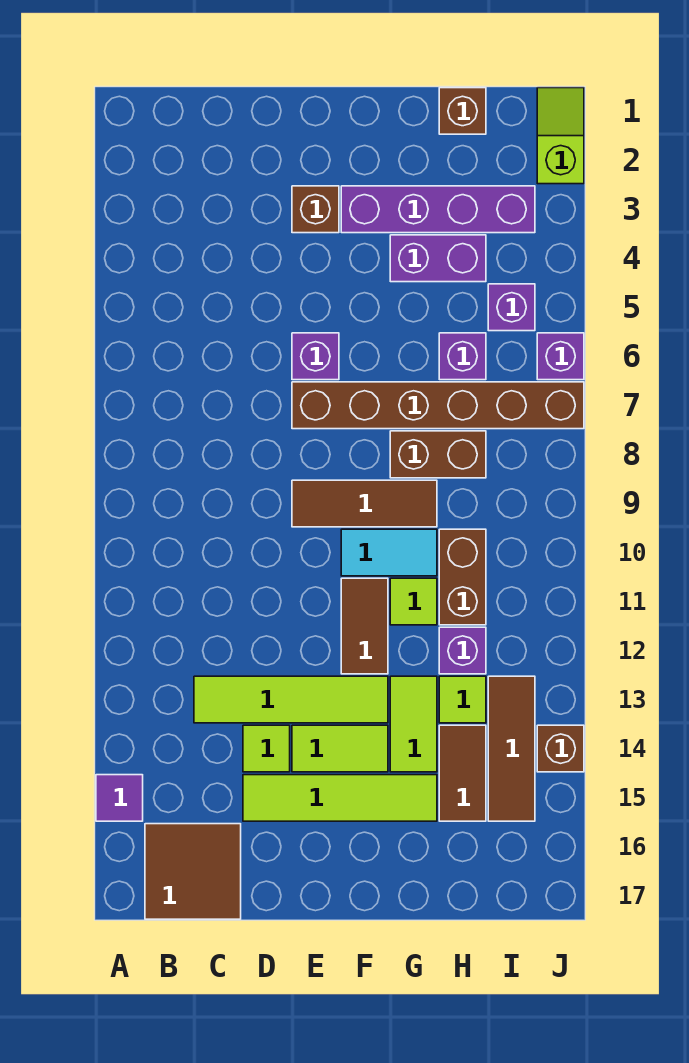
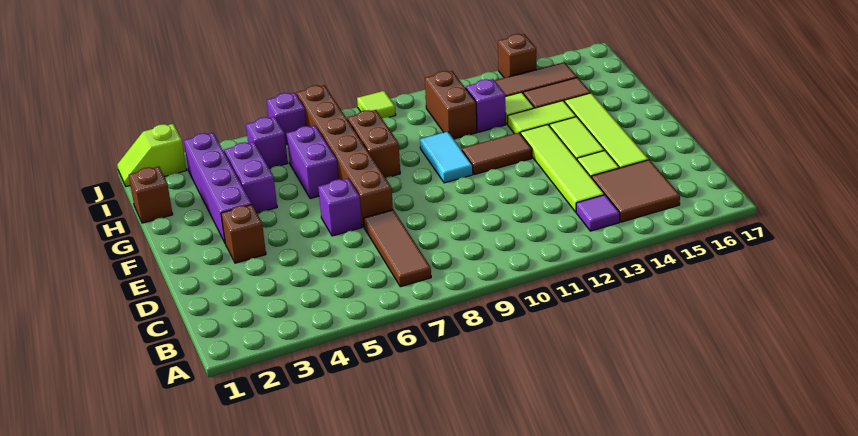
purple tile A15 level 1 -> purple tile B13 level 1
brown tile B16:C17 level 1 -> brown tile B14:C15 level 1
brown tile E9:G9 level 1 -> brown tile B7:D7 level 1
lime tile G11 level 1 -> lime tile J9 level 1
purple brick H6 level 1 -> purple brick G6:H6 level 1
brown brick H10:H11 level 1 -> brown brick H11:I11 level 1

